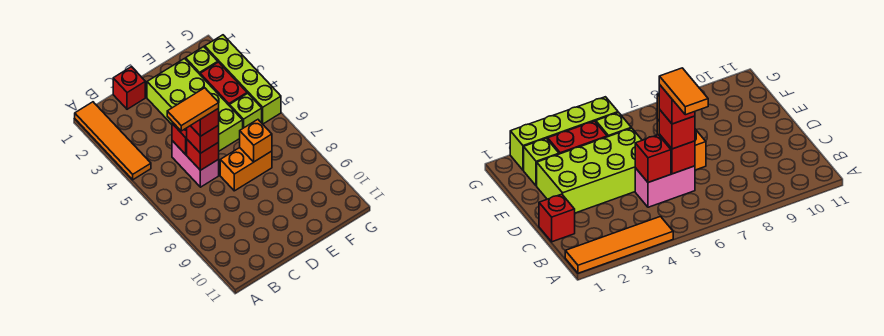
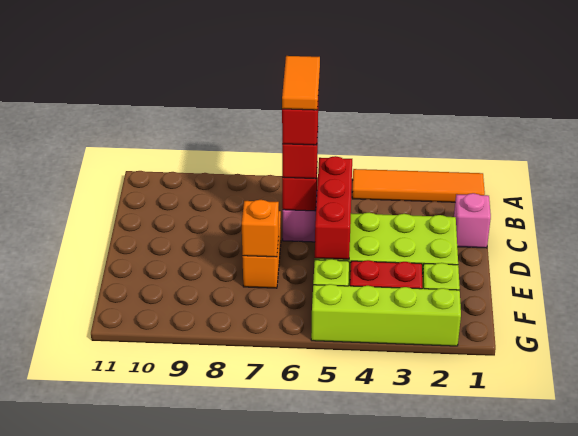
red brick C1 level 1 -> pink brick C1 level 1
red brick C5 level 2 -> red brick C5:E5 level 2

